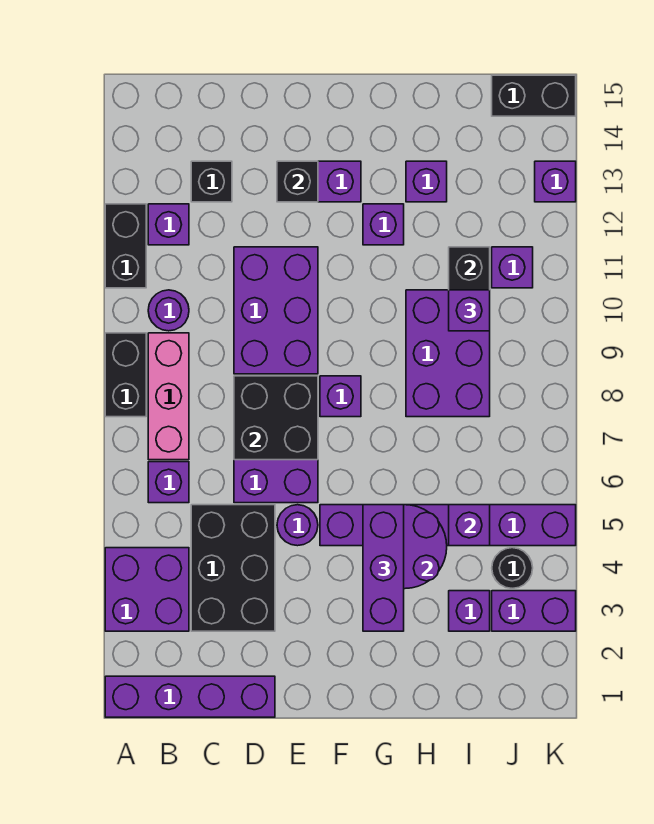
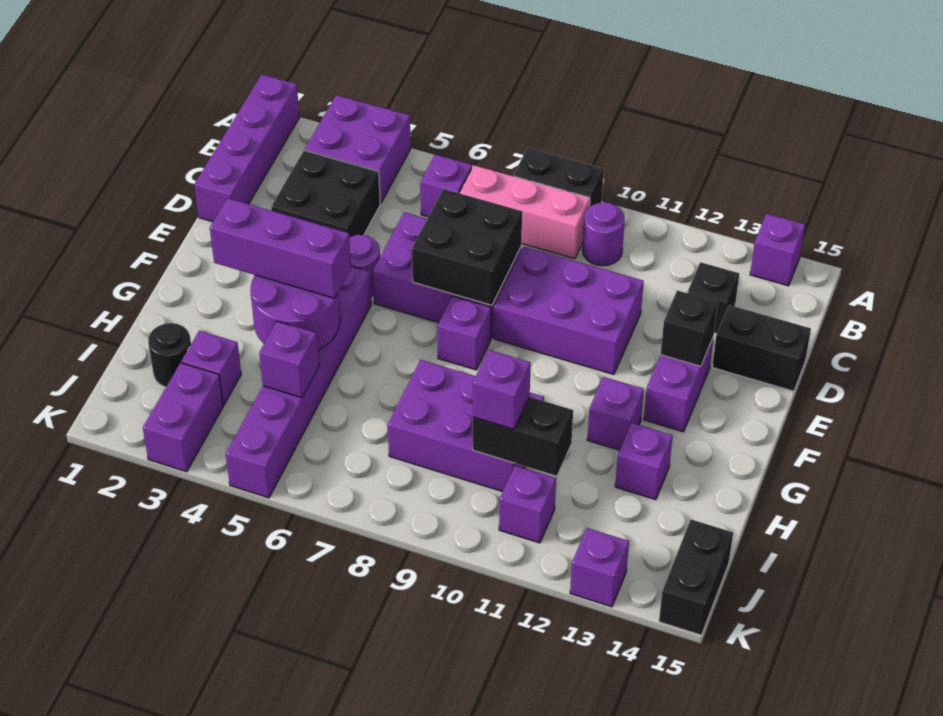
black brick A11:A12 level 1 -> black brick D14:D15 level 1
purple brick B12 level 1 -> purple brick A14 level 1
black brick C3:D5 level 1 -> black brick C3:D4 level 1
black round brick J4 level 1 -> black round brick I2 level 1

